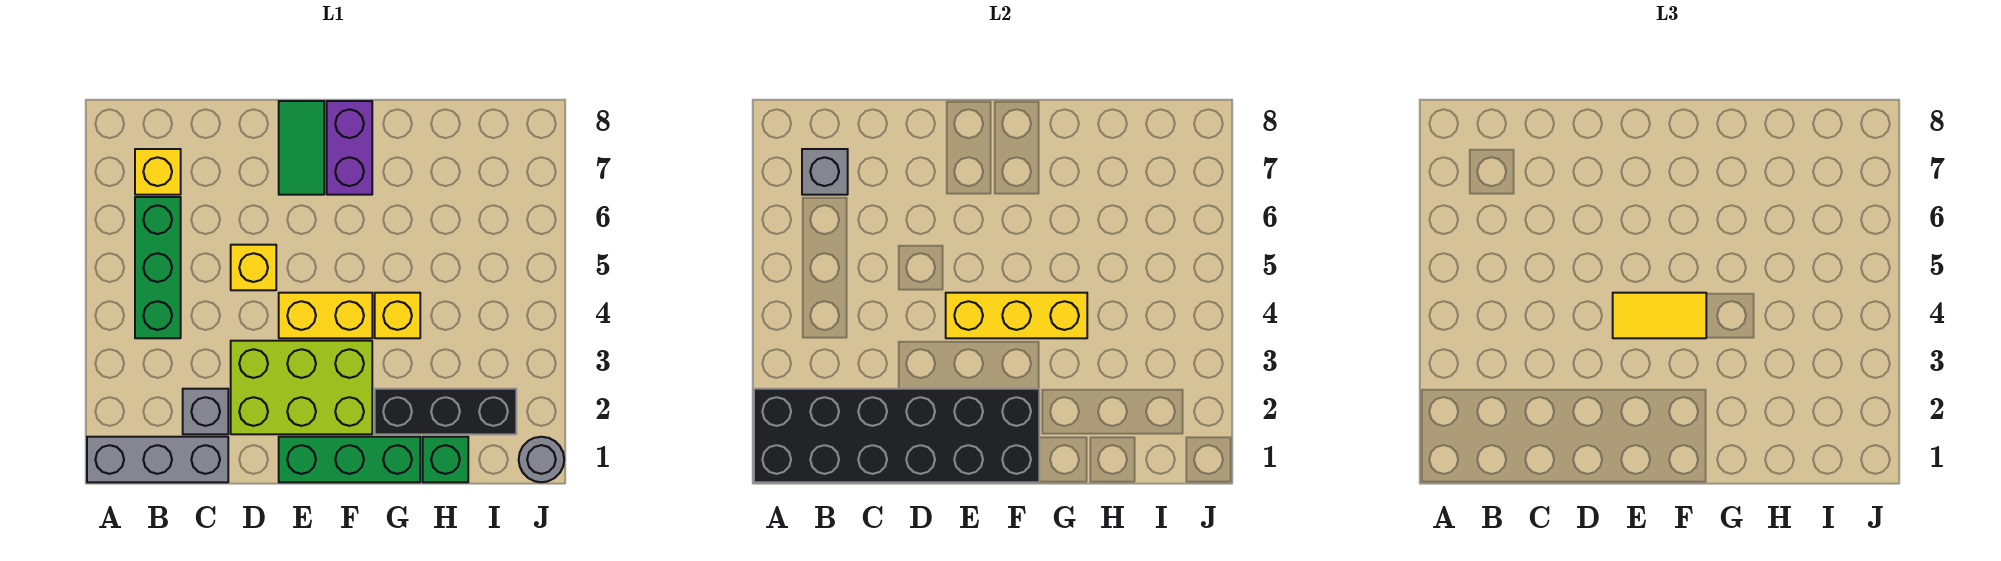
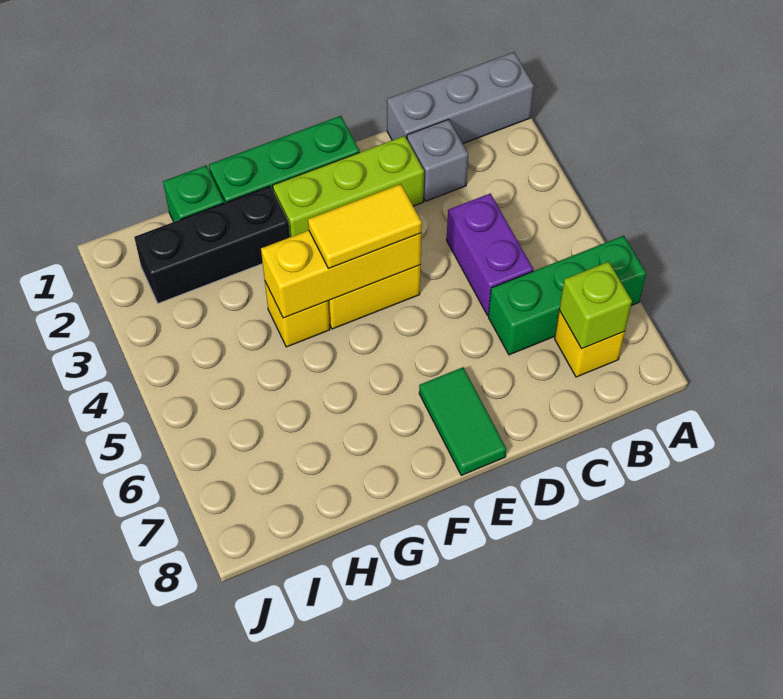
black brick A1:F2 level 2 -> none
green brick B4:B6 level 1 -> green brick A6:C6 level 1
grey brick B7 level 2 -> lime brick B7 level 2
lime brick D2:F3 level 1 -> lime brick D2:F2 level 1
yellow brick D5 level 1 -> none
purple brick F7:F8 level 1 -> purple brick C4:C5 level 1
grey round brick J1 level 1 -> none

